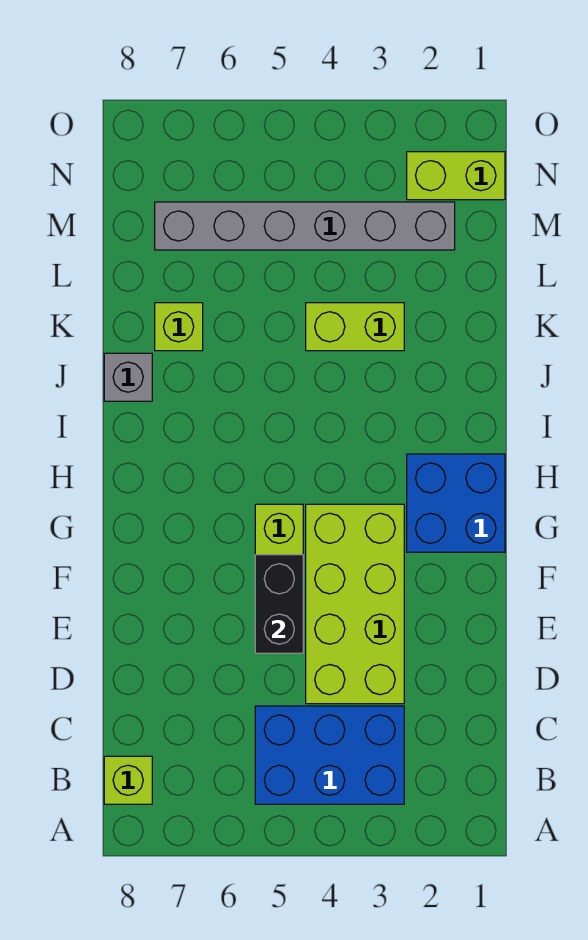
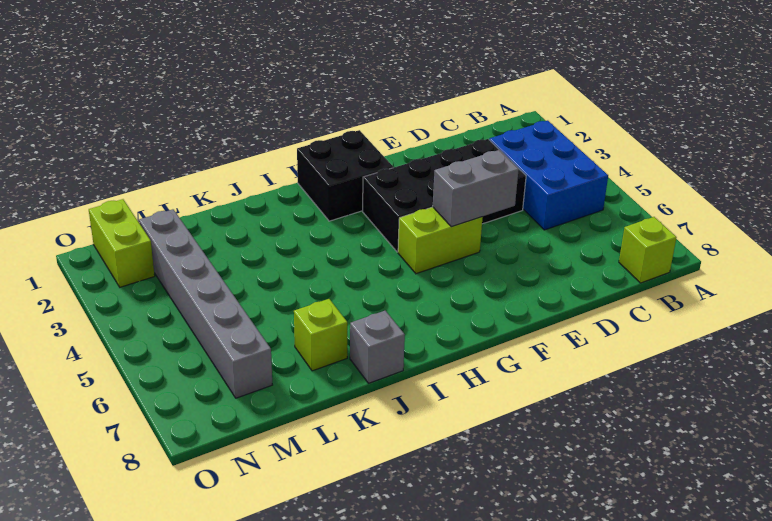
lime brick D3:G4 level 1 -> black brick D3:G4 level 1
black brick E5:F5 level 2 -> grey brick E5:F5 level 2
blue brick G1:H2 level 1 -> black brick G1:H2 level 1
lime brick K3:K4 level 1 -> none

